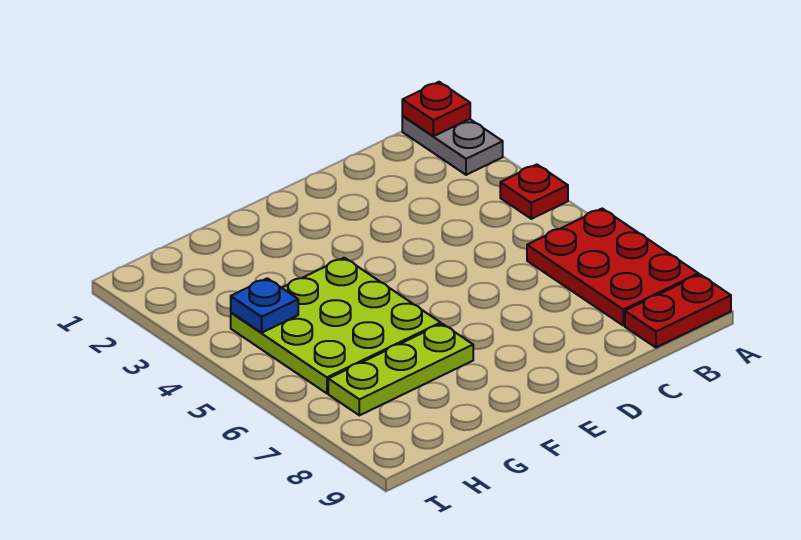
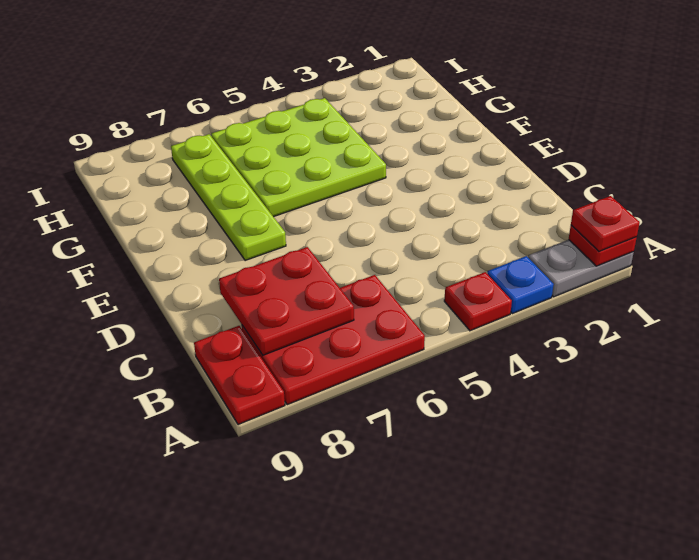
none -> red plate A1 level 3
none -> red plate B7:C8 level 2
lime plate F7:H7 level 1 -> lime plate E7:H7 level 1
blue plate H4 level 2 -> blue plate A3 level 1

